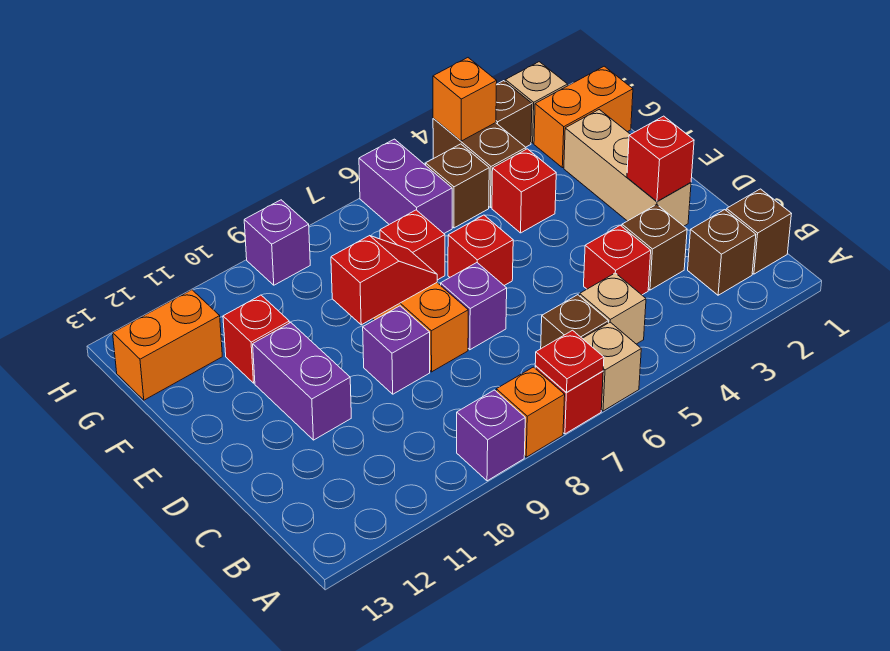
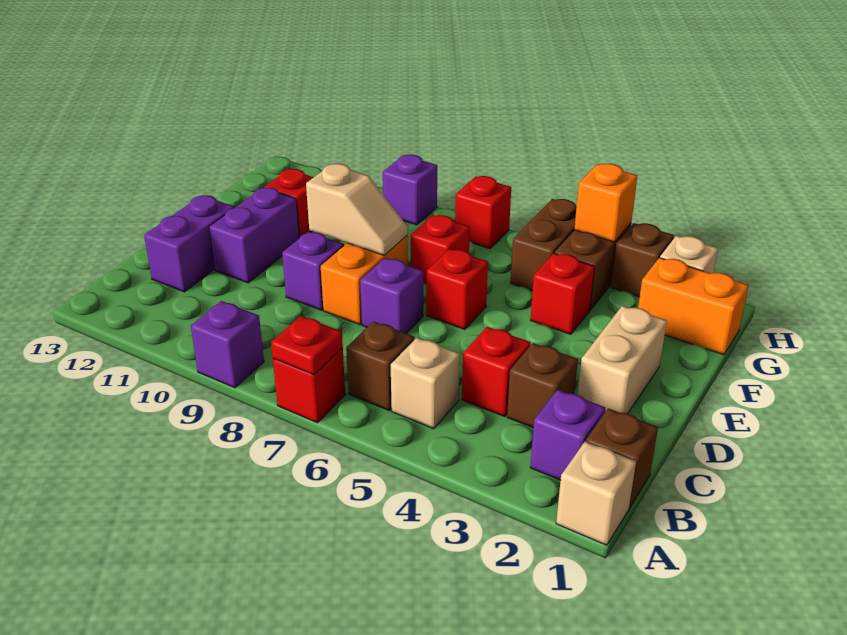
tan brick A6 level 1 -> tan brick A1 level 1
orange brick A8 level 1 -> none
brown brick B2 level 1 -> purple brick B2 level 1
tan brick D2:F2 level 1 -> tan brick D2:E2 level 1
red brick D2 level 2 -> red brick H7 level 1
red slope E8:E9 level 2 top 9 -> tan slope E8:E9 level 2 top 9
brown brick G5 level 1 -> brown brick G5:H5 level 1
purple brick G6:H6 level 1 -> purple brick C12:D12 level 1
orange brick G12:G13 level 1 -> none

